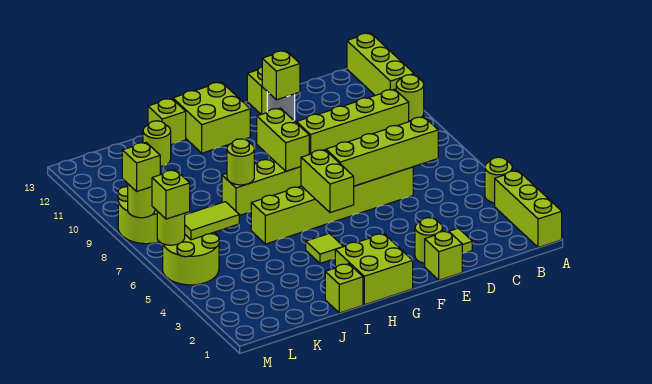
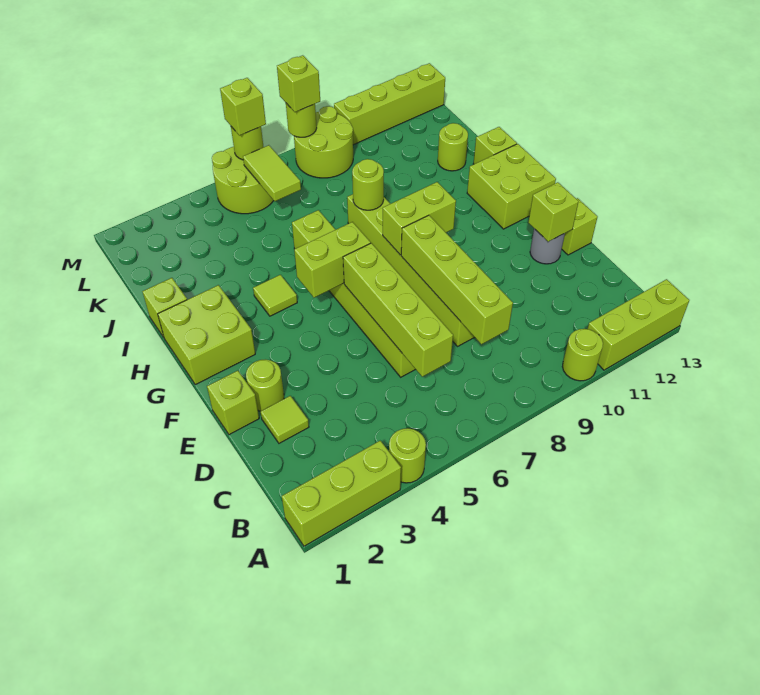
none -> lime brick M10:M13 level 1

